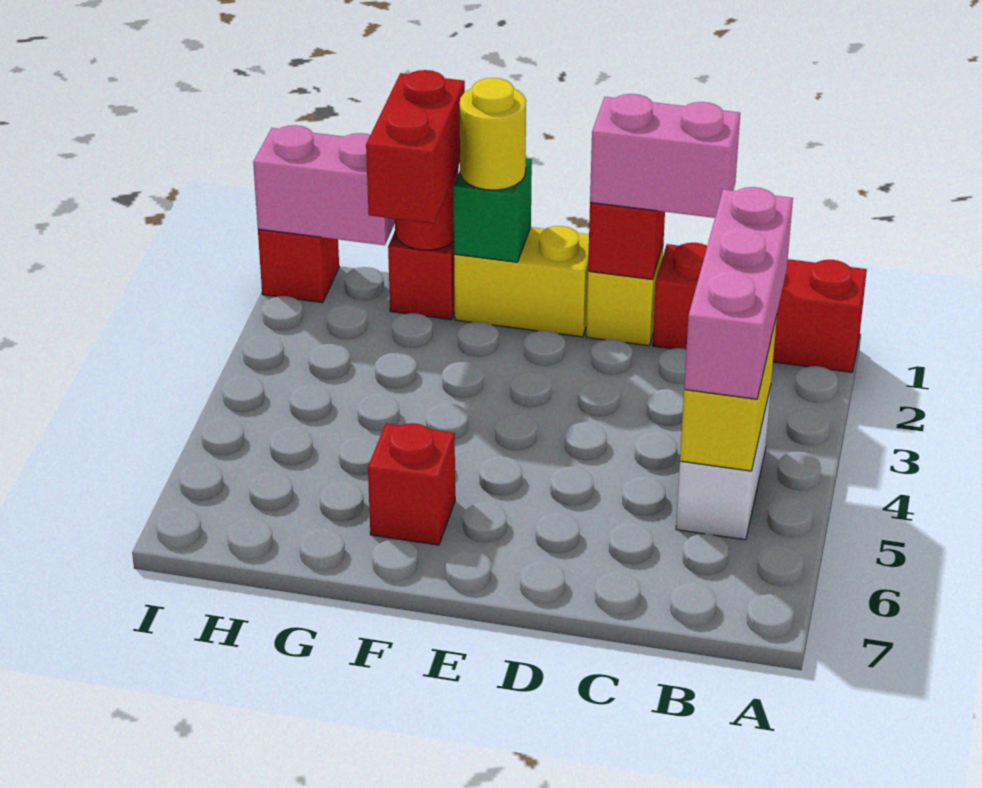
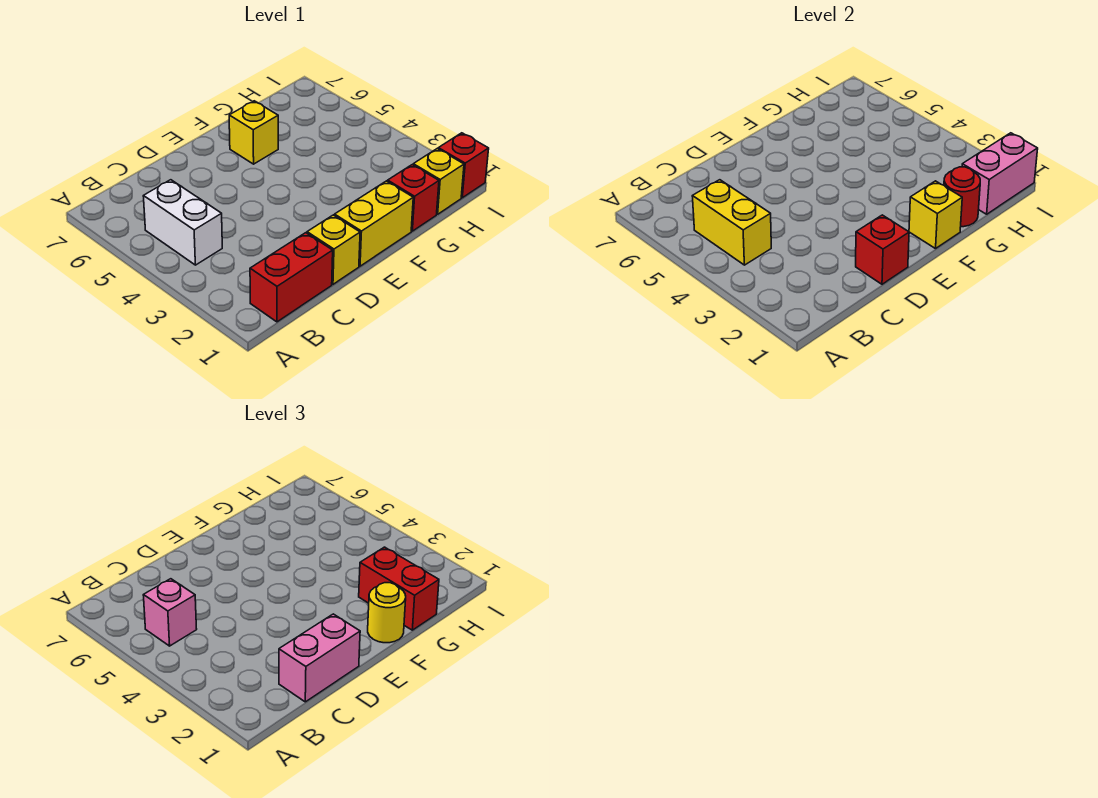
red brick A1:C1 level 1 -> red brick B1:C1 level 1
pink brick B3:B5 level 3 -> pink brick B5 level 3
green brick F1 level 2 -> yellow brick F1 level 2
red brick F6 level 1 -> yellow brick F6 level 1
none -> yellow brick H1 level 1

